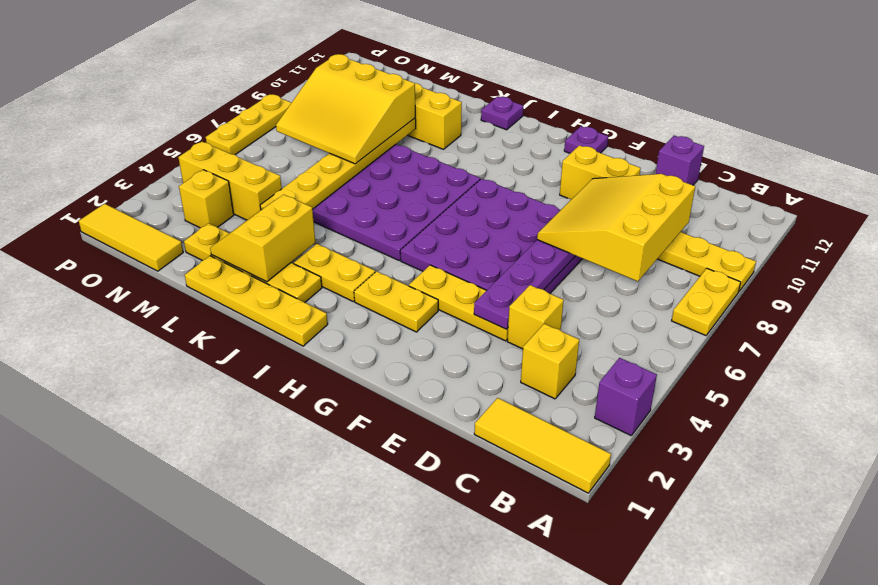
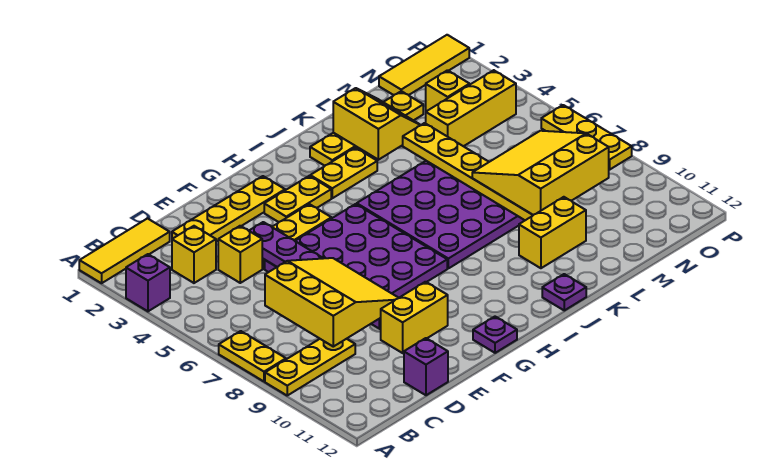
yellow plate I1:L1 level 1 -> yellow plate D2:G2 level 1

